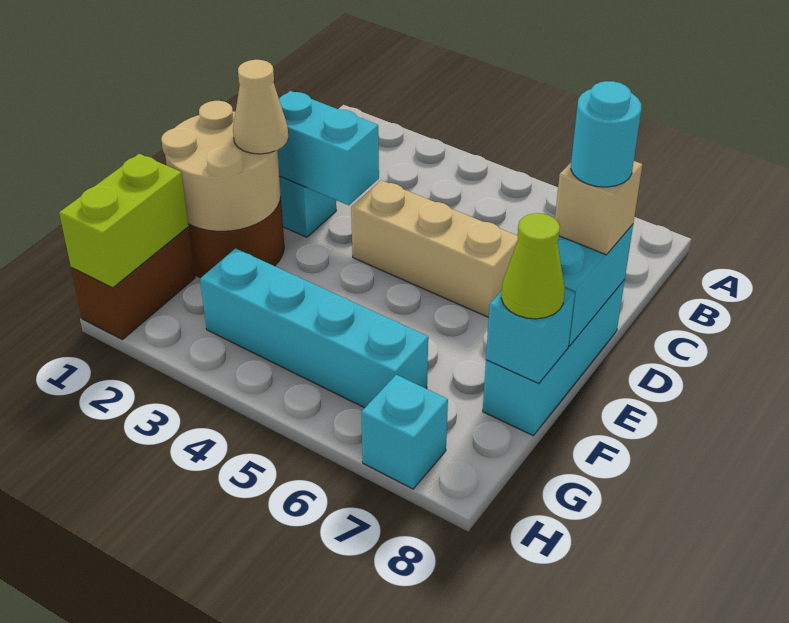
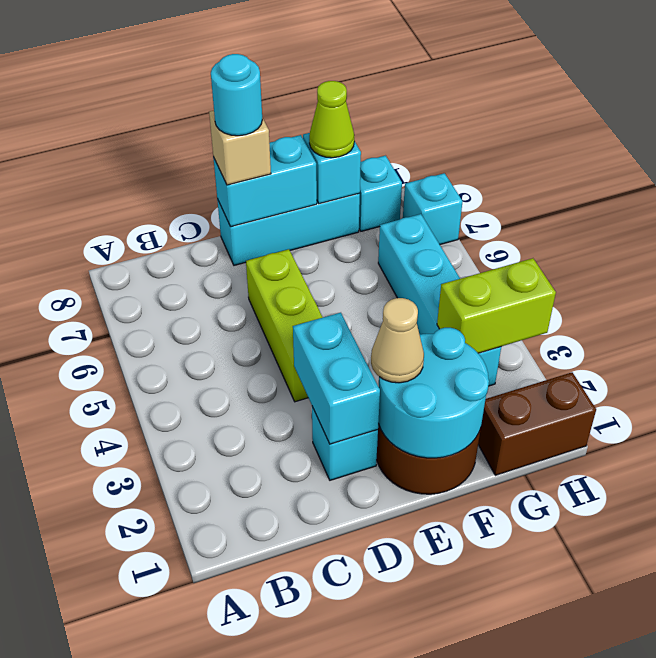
tan brick D4:D6 level 1 -> lime brick D4:D6 level 1
tan round brick E1:F2 level 2 -> cyan round brick E1:F2 level 2
lime brick G1:H1 level 2 -> lime brick G3:H3 level 2
none -> cyan brick G8 level 1

